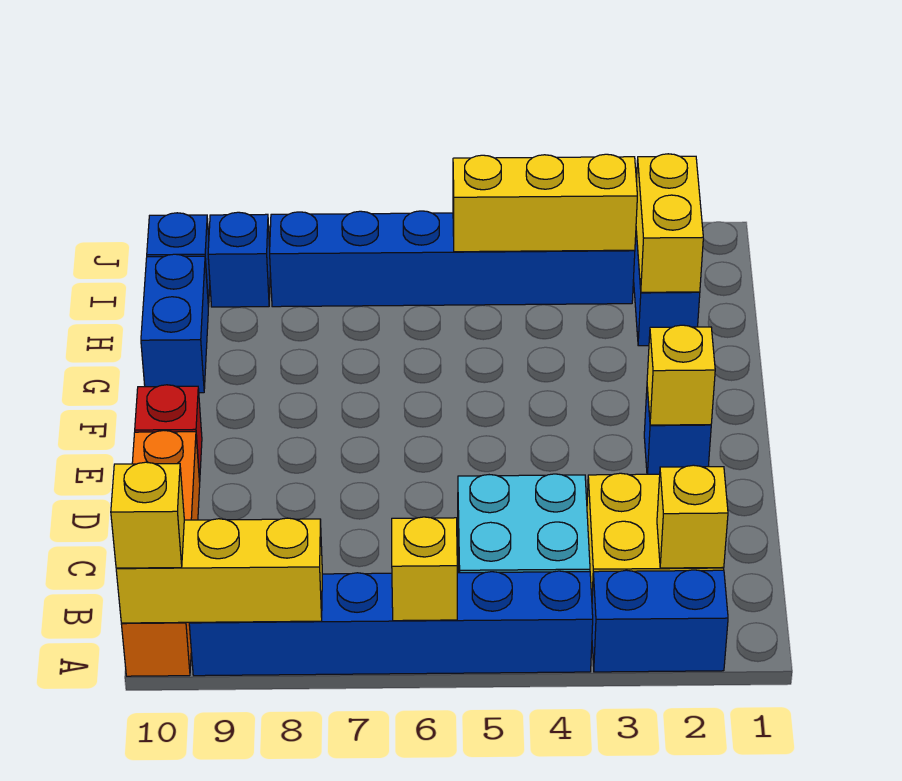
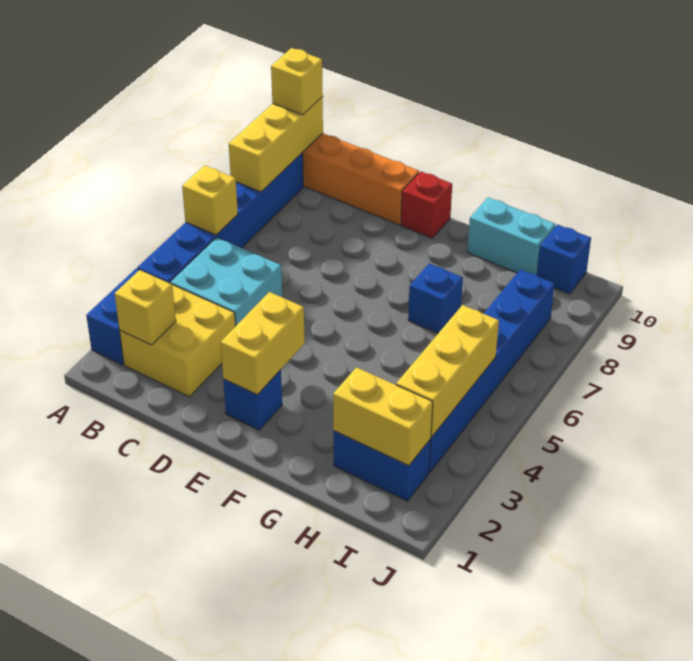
yellow brick E2 level 2 -> yellow brick E2:E3 level 2
blue brick G10:H10 level 1 -> cyan brick G10:H10 level 1
blue brick I9 level 1 -> blue brick G7 level 1

